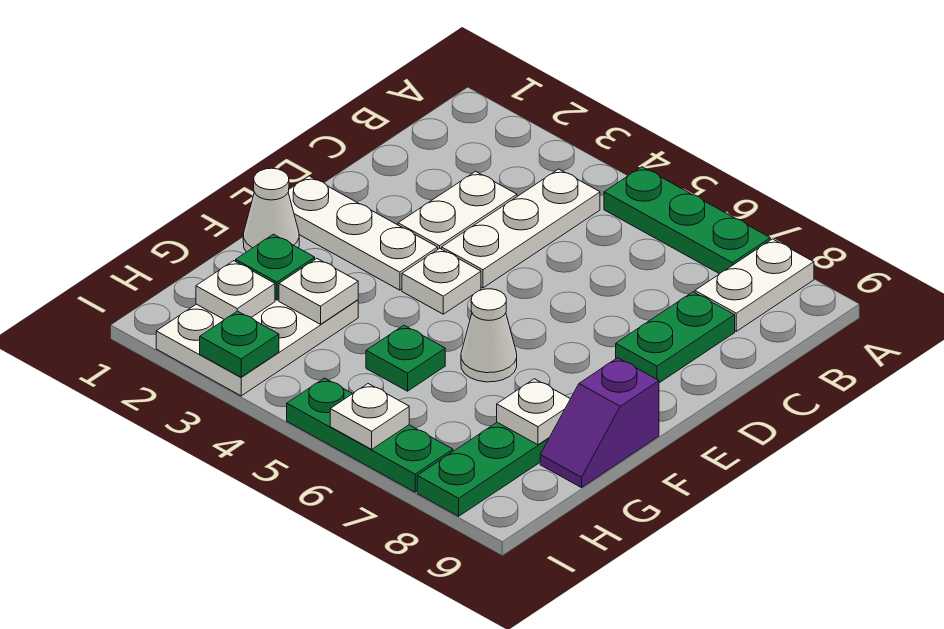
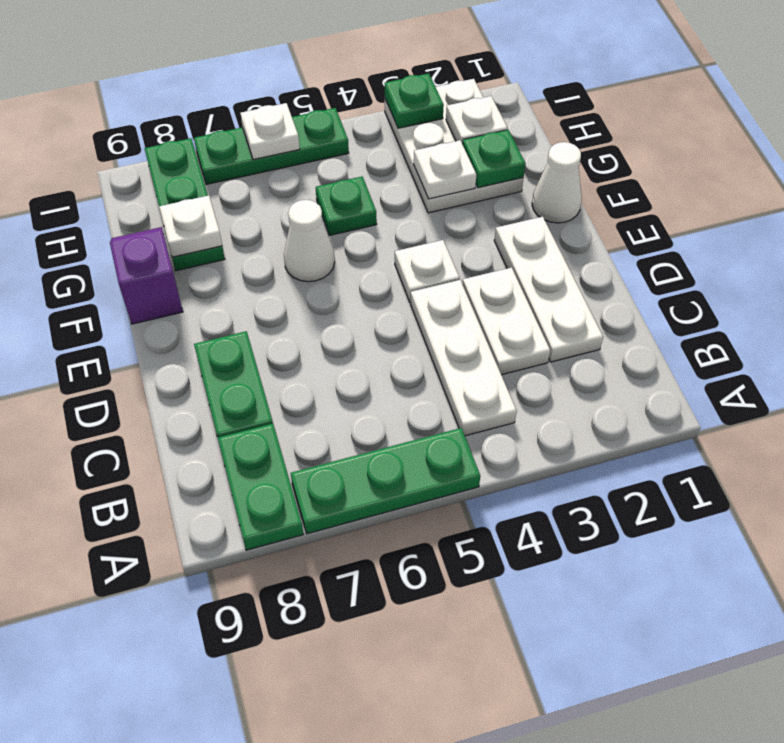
white plate A8:B8 level 1 -> green plate A8:B8 level 1
white plate E1:E3 level 1 -> white plate C2:E2 level 1

